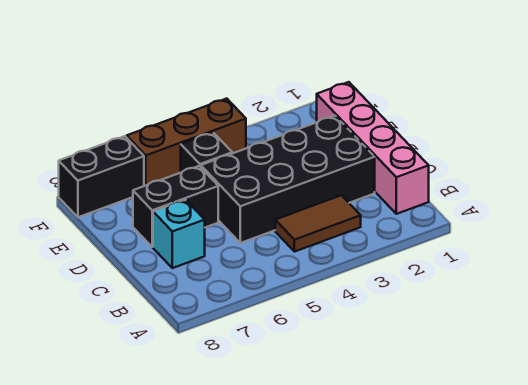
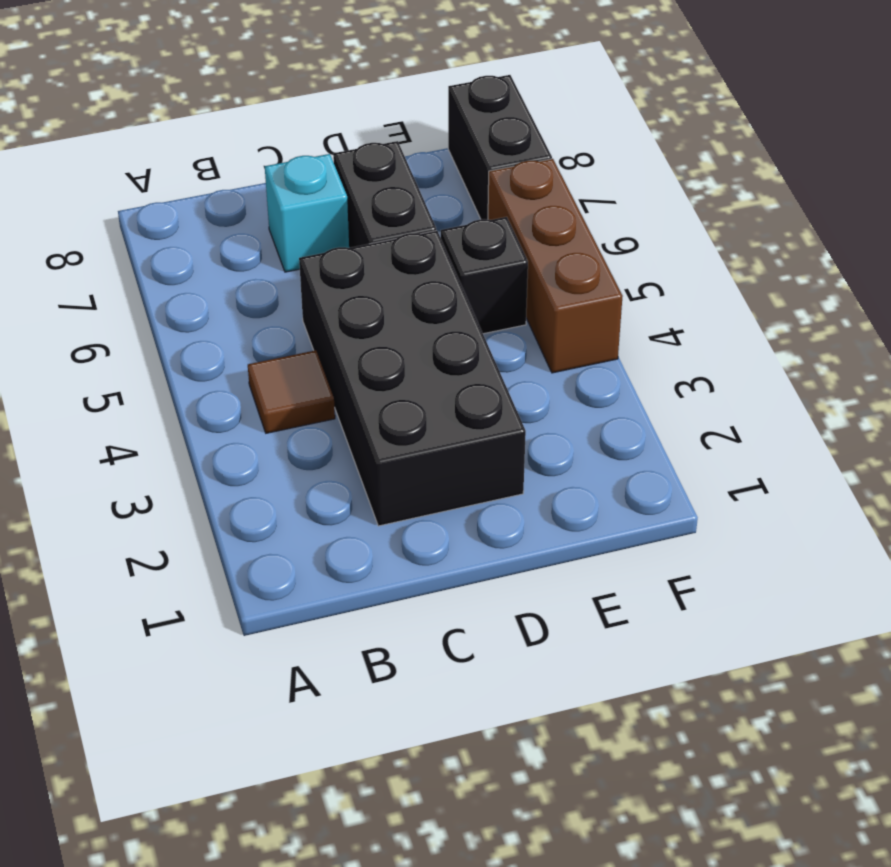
pink brick B1:E1 level 1 -> none
brown tile B3:B4 level 1 -> brown tile B4 level 1

